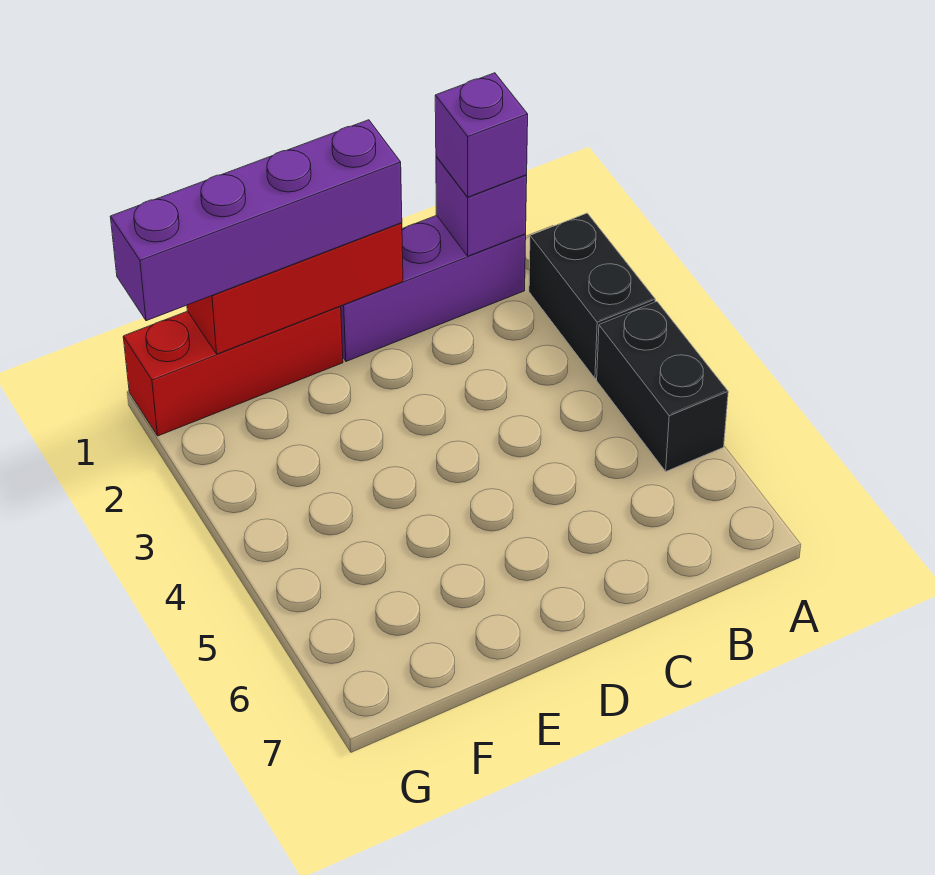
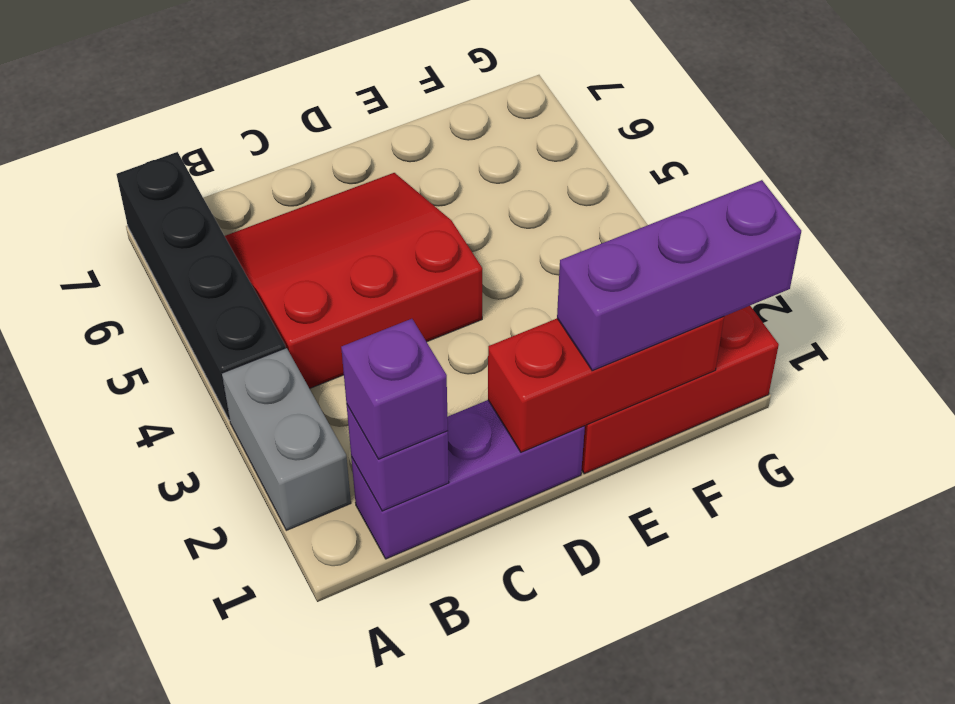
black brick A2:A3 level 1 -> grey brick A2:A3 level 1
black brick A4:A5 level 1 -> black brick A4:A7 level 1
none -> red slope B4:D6 level 1 top 4
purple brick D1:G1 level 3 -> purple brick E1:G1 level 3

